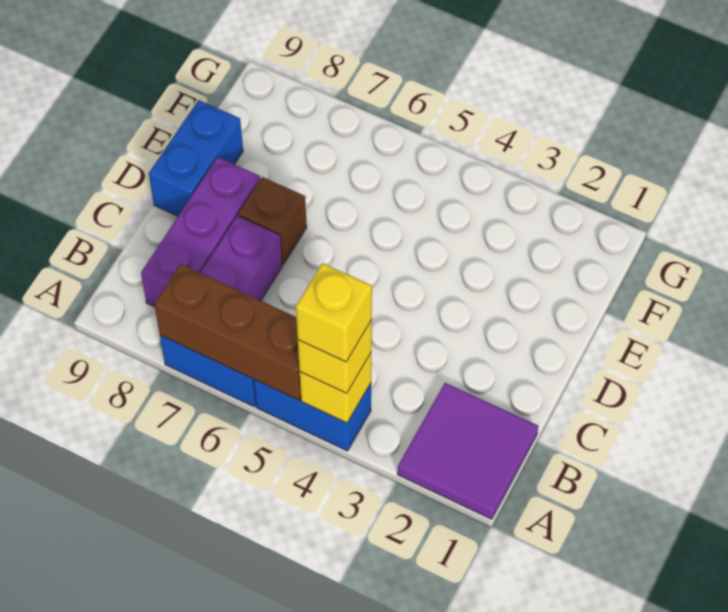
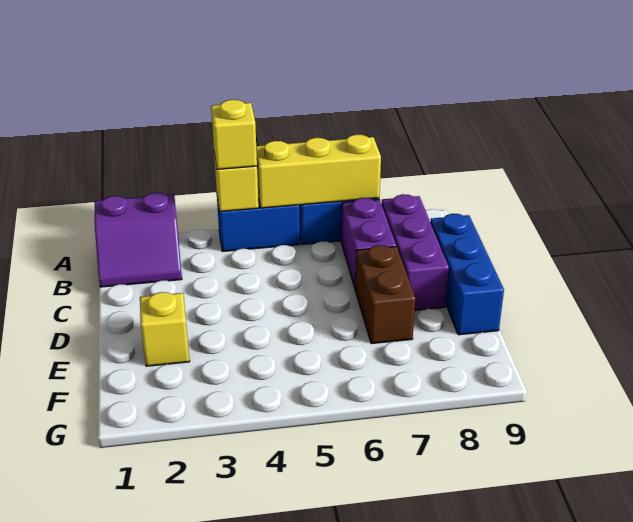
purple tile A1:B2 level 1 -> purple slope A1:B2 level 1 top A
yellow brick A4 level 4 -> yellow brick E2 level 1
brown brick A5:A7 level 2 -> yellow brick A5:A7 level 2
brown brick D7 level 1 -> brown brick D7:E7 level 1
blue brick D9:E9 level 1 -> blue brick C9:E9 level 1

